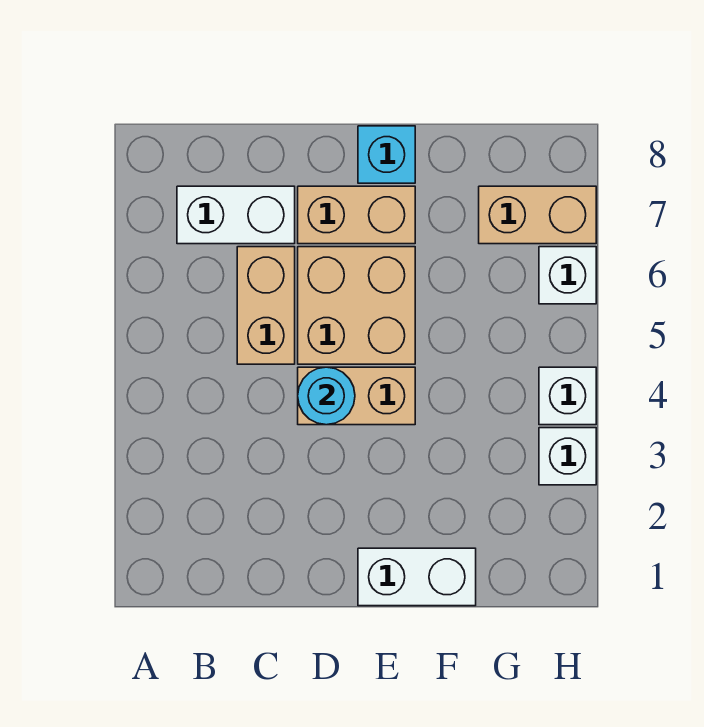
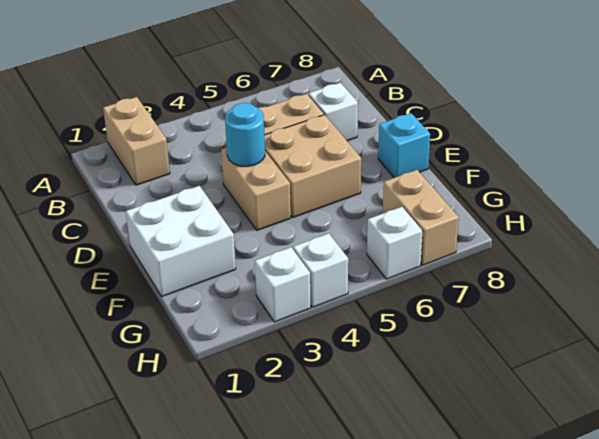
white brick B7:C7 level 1 -> white brick C7 level 1
tan brick D7:E7 level 1 -> tan brick A2:B2 level 1
white brick E1:F1 level 1 -> white brick E1:F2 level 1

